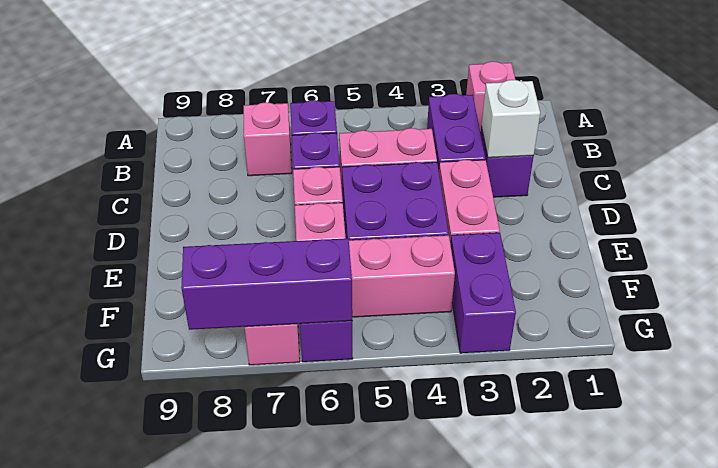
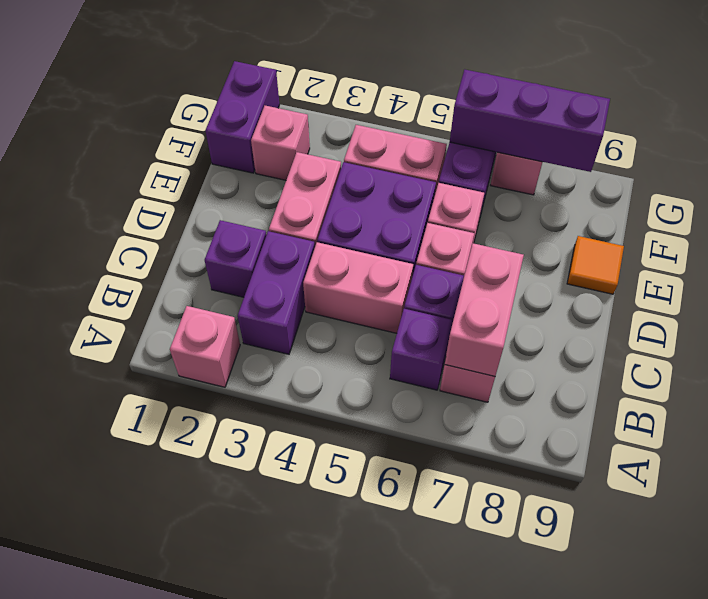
none -> pink brick B7:C7 level 2
white brick C2 level 2 -> none
none -> orange tile E9 level 1
none -> pink brick F2 level 1
purple brick F3:G3 level 1 -> purple brick F1:G1 level 1

